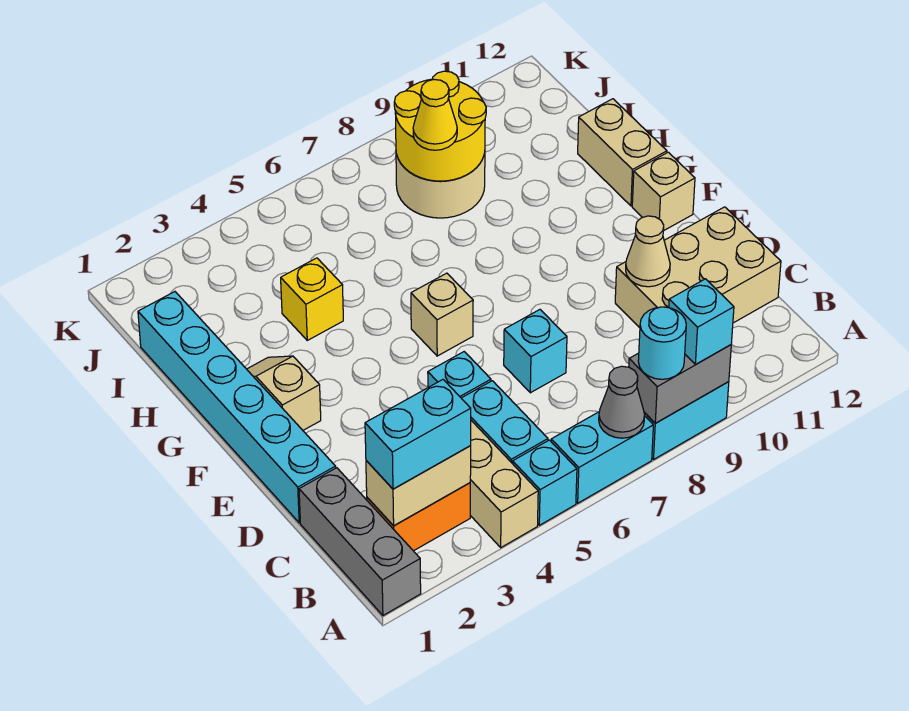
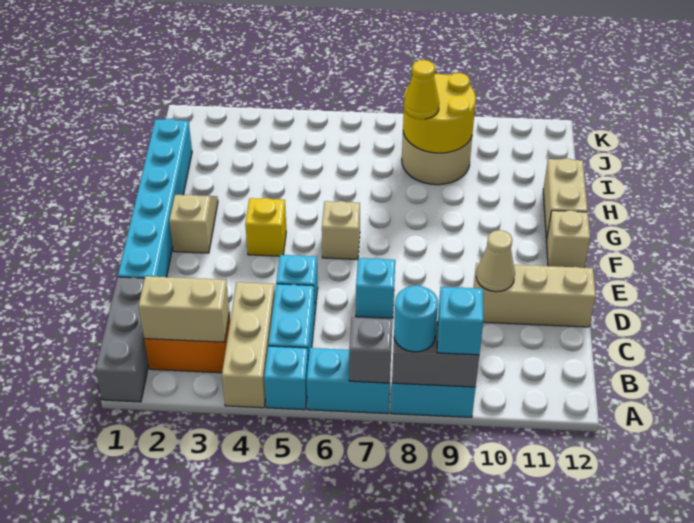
grey cone A7 level 2 -> grey brick A7 level 2
cyan brick B2:B3 level 3 -> none
tan brick C10:D12 level 1 -> tan brick D10:D12 level 1
yellow brick H4 level 1 -> yellow brick F4 level 1

